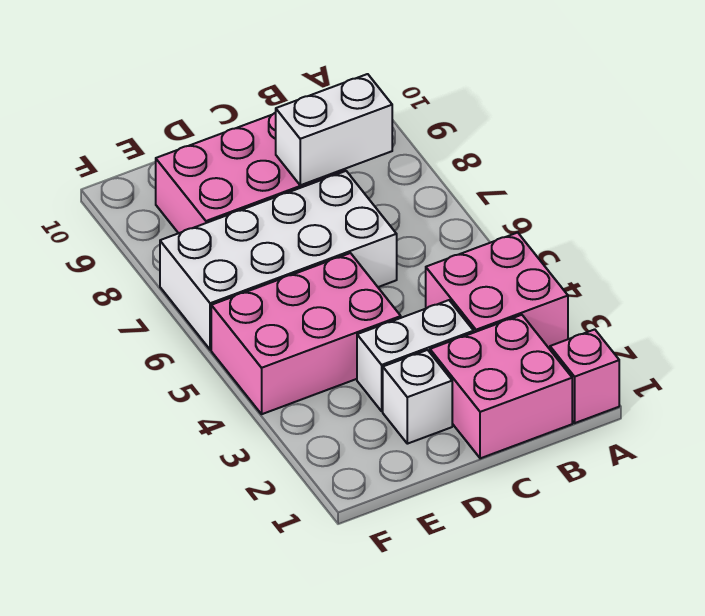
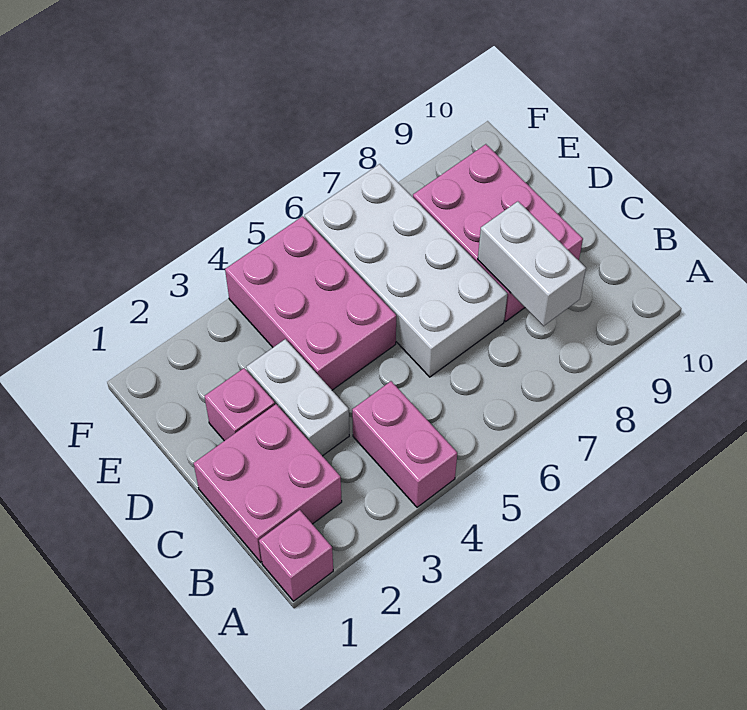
pink brick A3:B4 level 1 -> pink brick A4:B4 level 1
white brick D2 level 1 -> pink brick D2 level 1

